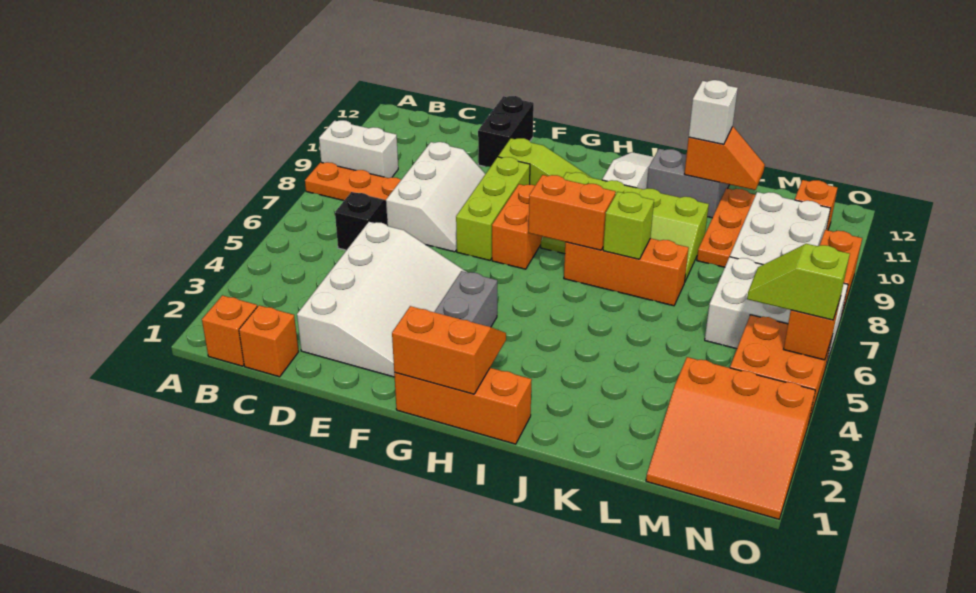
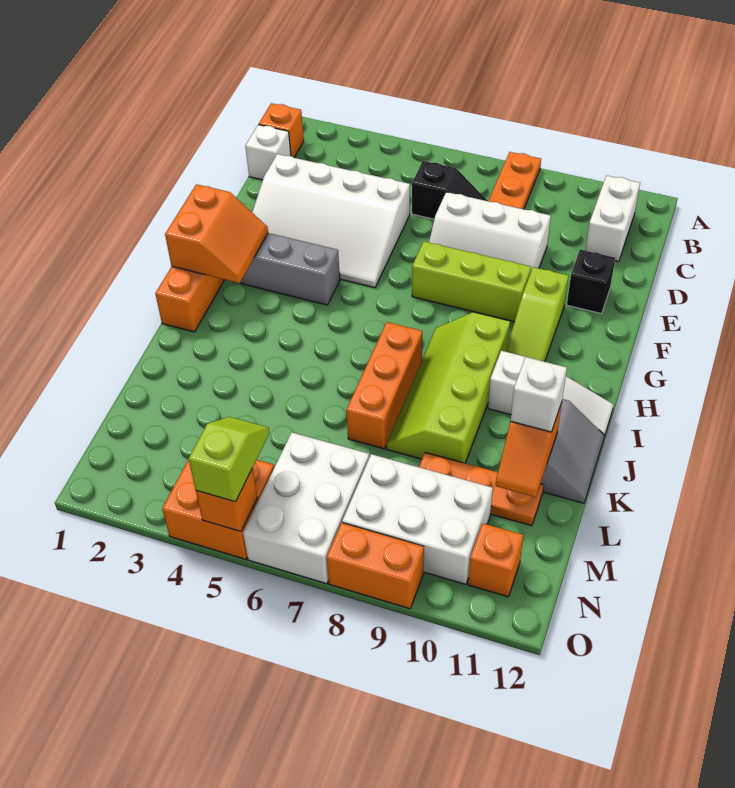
white brick A9:B9 level 1 -> white brick B11:C11 level 1
orange brick C1 level 1 -> white brick C1 level 1
black brick E11:E12 level 1 -> black brick E11 level 1
orange brick G7:G8 level 1 -> none
orange brick H7:I7 level 2 -> none
lime brick J7 level 2 -> none
orange slope M1:O3 level 1 top 3 -> none

